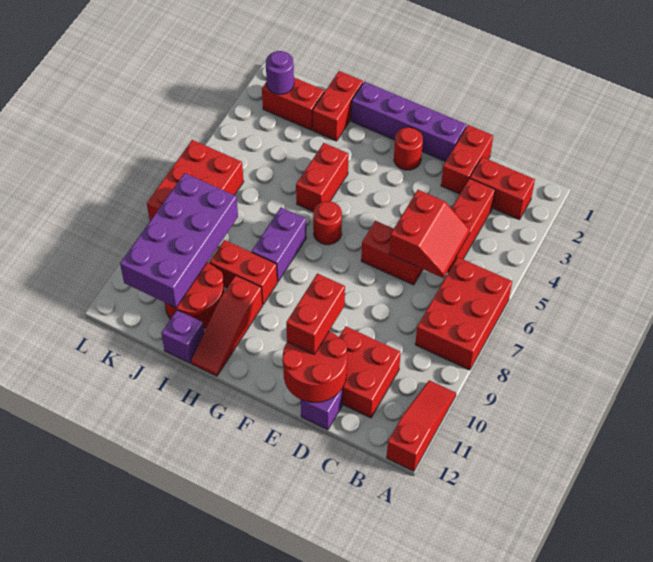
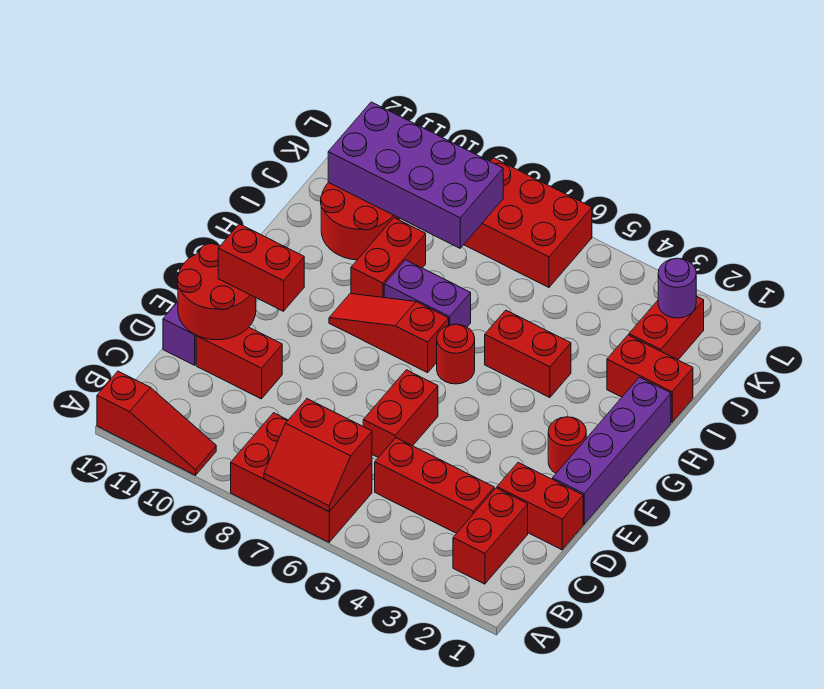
red slope C5:D6 level 2 top D -> red slope A6:B7 level 2 top B
red brick C10:D11 level 1 -> red brick D10:D11 level 1
red slope H10:H12 level 1 top 10 -> red slope G7:G9 level 1 top 7
purple brick I12 level 1 -> none

